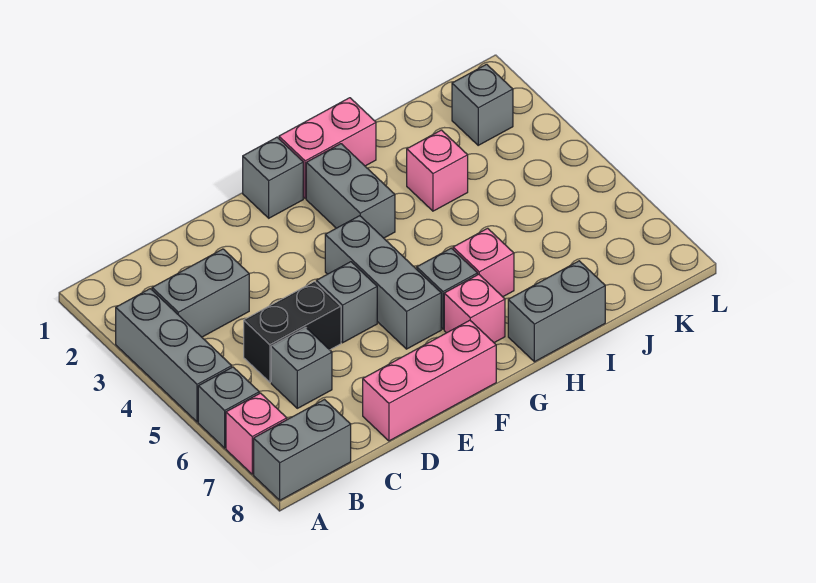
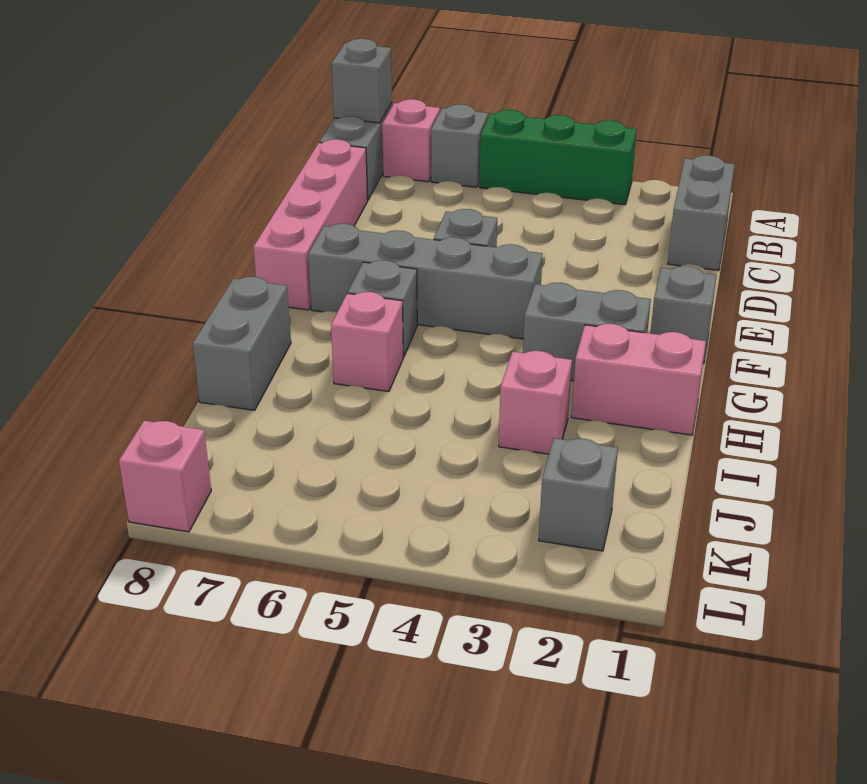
grey brick A3:A5 level 1 -> green brick A3:A5 level 1
grey brick B3:C3 level 1 -> grey brick B1:C1 level 1
black brick C5:D5 level 1 -> none
grey brick C6 level 1 -> grey brick A8 level 2
pink brick D8:F8 level 1 -> pink brick C8:F8 level 1
grey brick F4:F6 level 1 -> grey brick F4:F7 level 1
pink brick G1:H1 level 1 -> pink brick H1:H2 level 1
pink brick G7 level 1 -> pink brick L8 level 1

